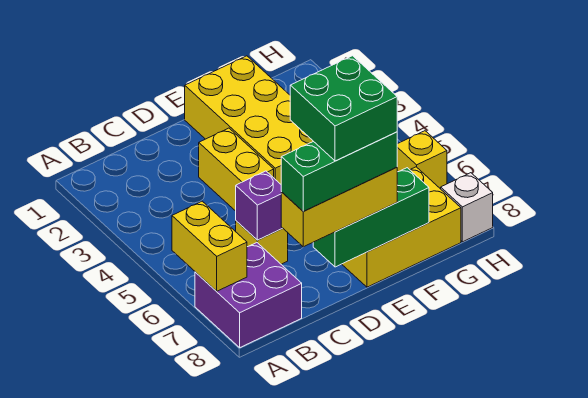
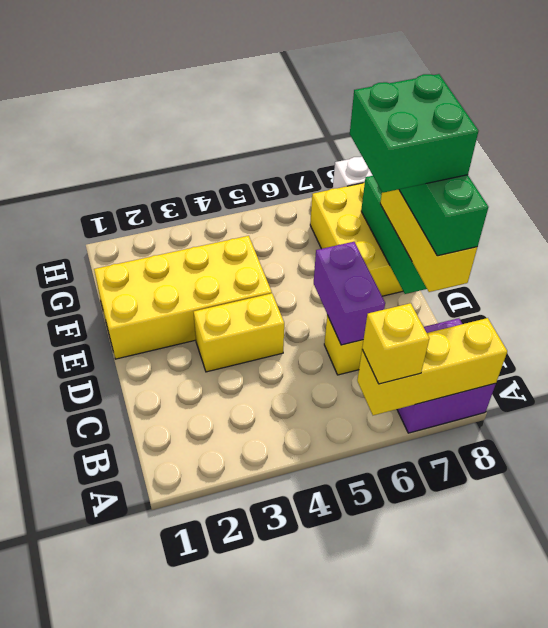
yellow brick A6:A7 level 2 -> yellow brick A6:A8 level 2
purple brick C6 level 2 -> purple brick C6:D6 level 2
yellow brick H6 level 1 -> yellow brick A6 level 3

